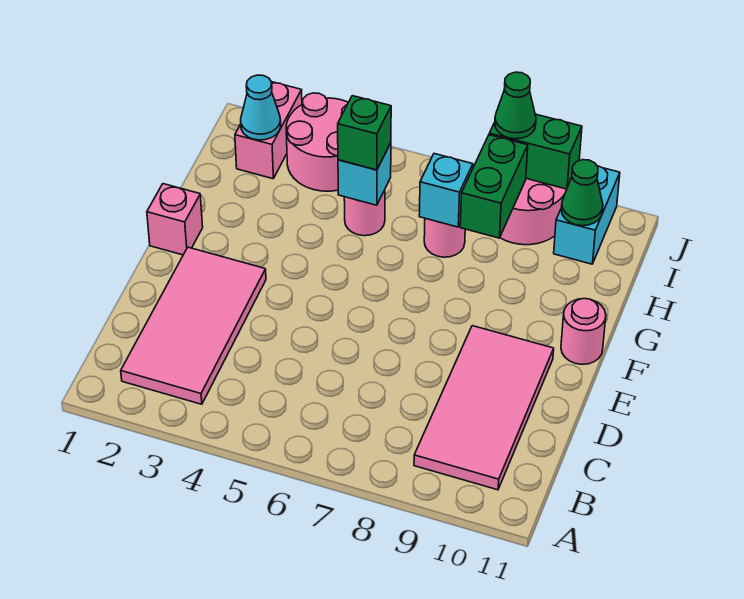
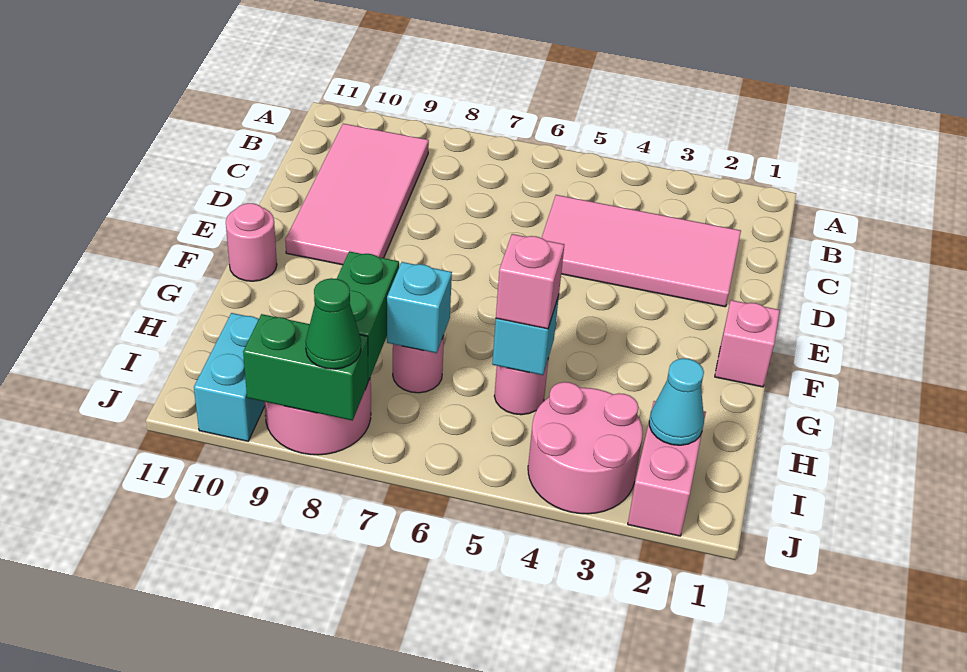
pink tile B2:E3 level 1 -> pink tile C2:D5 level 1
green brick H5 level 3 -> pink brick H5 level 3
green cone I10 level 2 -> none

